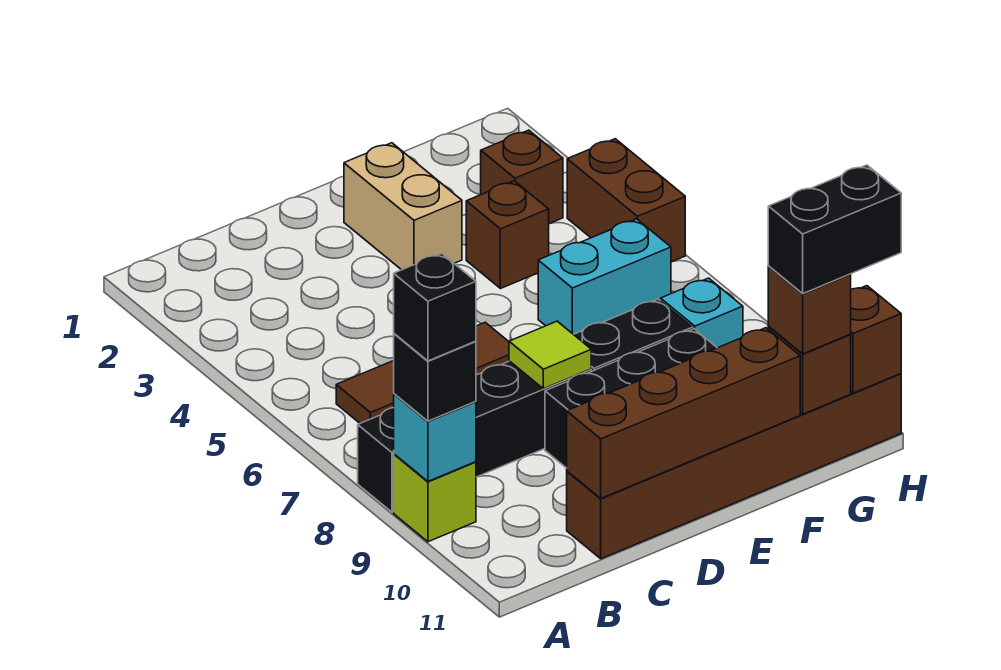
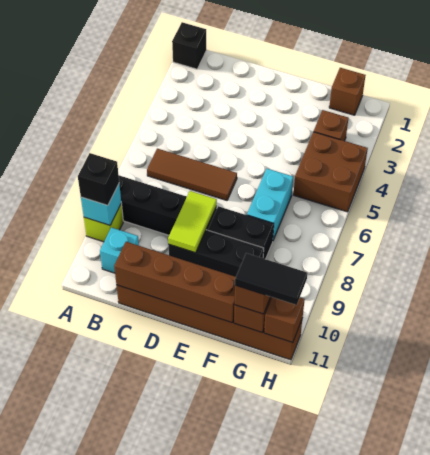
black brick A9 level 4 -> black brick A1 level 1
lime tile D8 level 2 -> lime tile D8:D9 level 2
tan brick E2:E3 level 1 -> none
brown brick F4 level 1 -> brown brick G1 level 1
cyan brick F6:G6 level 1 -> cyan brick F6:F7 level 1
cyan brick G8 level 1 -> cyan brick B10 level 1
black brick G11:H11 level 4 -> black tile G11:H11 level 4
brown brick H4:H5 level 1 -> brown brick G4:H5 level 1

